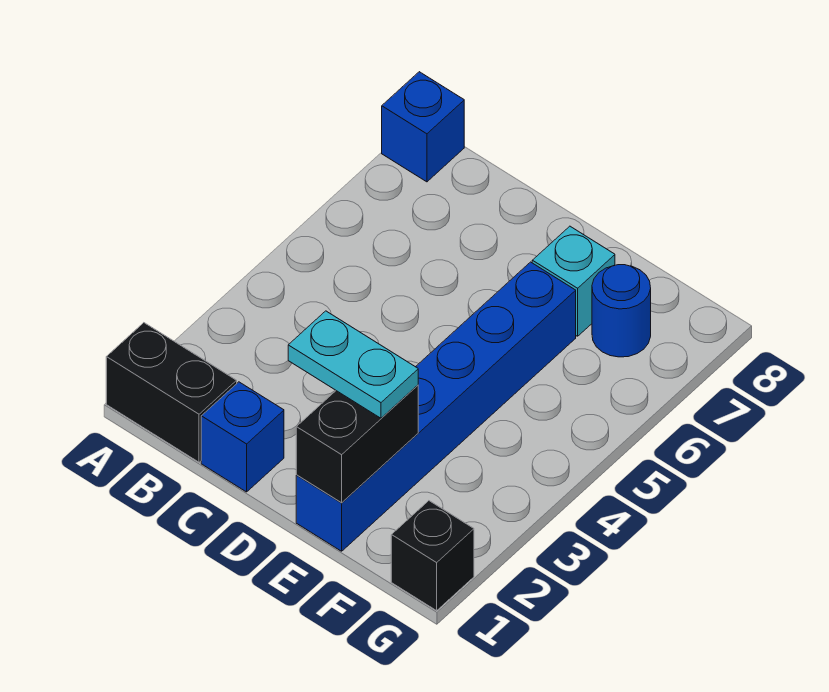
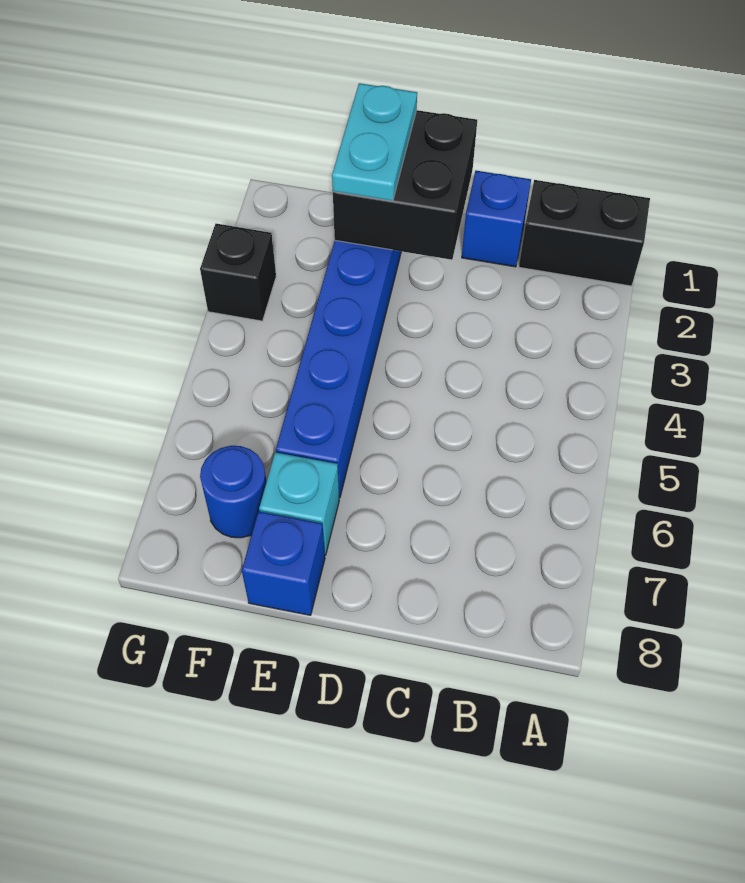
blue brick A8 level 1 -> blue brick E8 level 1
cyan plate D2:E2 level 3 -> cyan plate E1:E2 level 3
black brick E1:E2 level 2 -> black brick D1:E2 level 2
black brick G1 level 1 -> black brick G3 level 1

